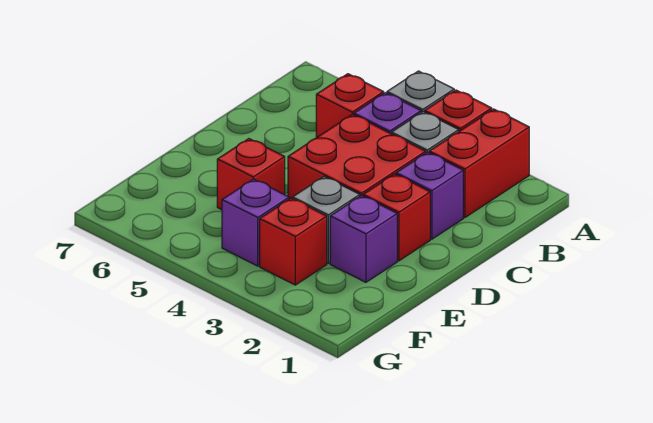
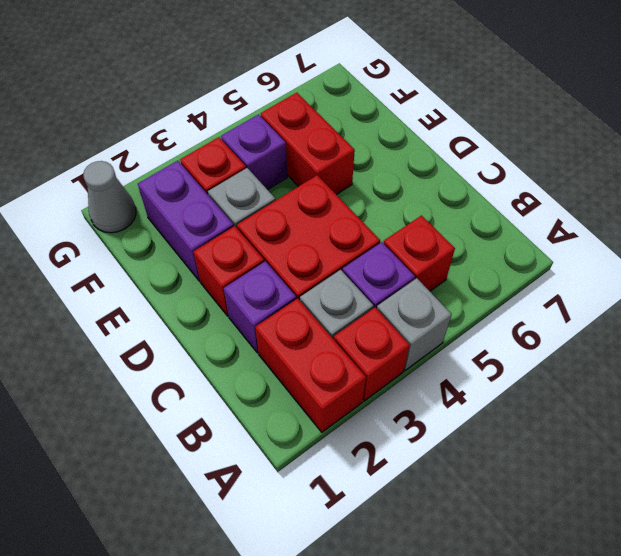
purple brick E2 level 1 -> purple brick E2:F2 level 1
red brick E5 level 1 -> red brick E5:F5 level 1
none -> grey cone G1 level 1

